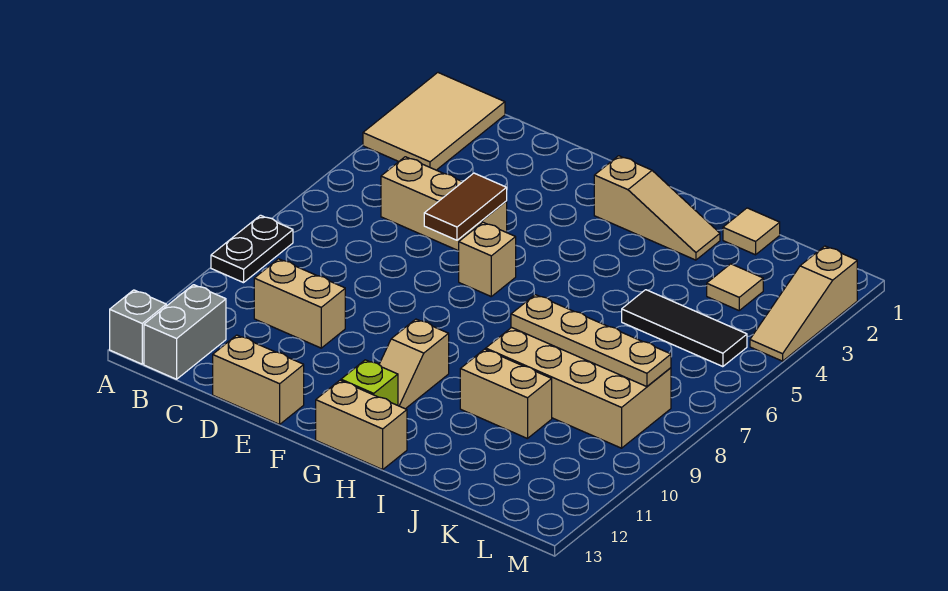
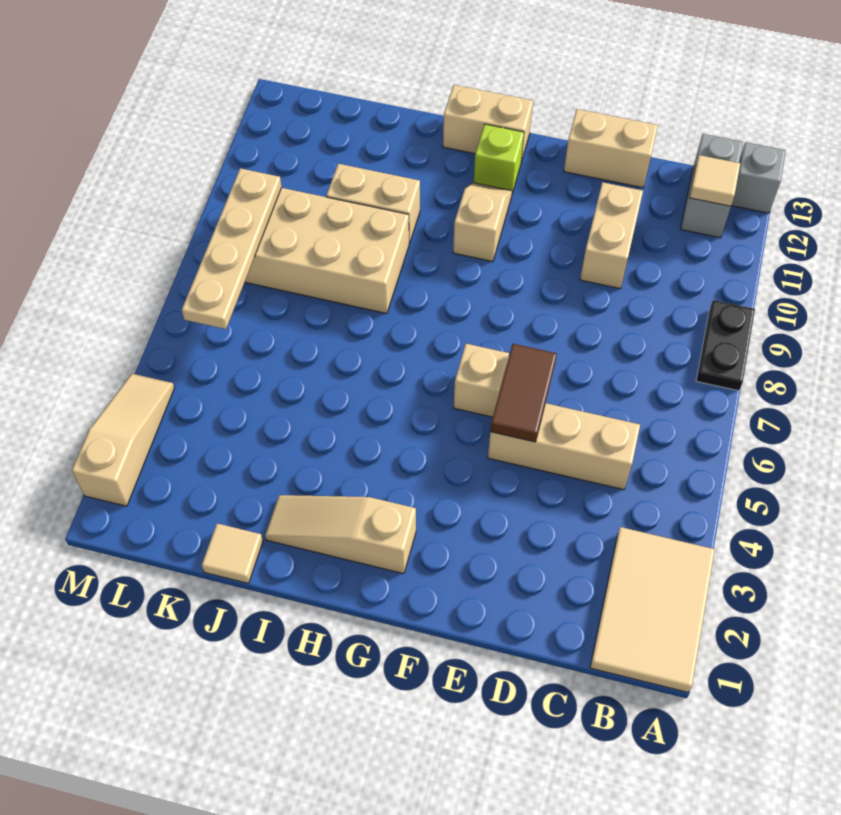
tan brick C10:D10 level 1 -> tan brick D10:D11 level 1
tan plate I8:L8 level 2 -> tan plate L6:L9 level 2
black tile J5:L5 level 1 -> none
tan tile K3 level 1 -> tan tile B12 level 2

